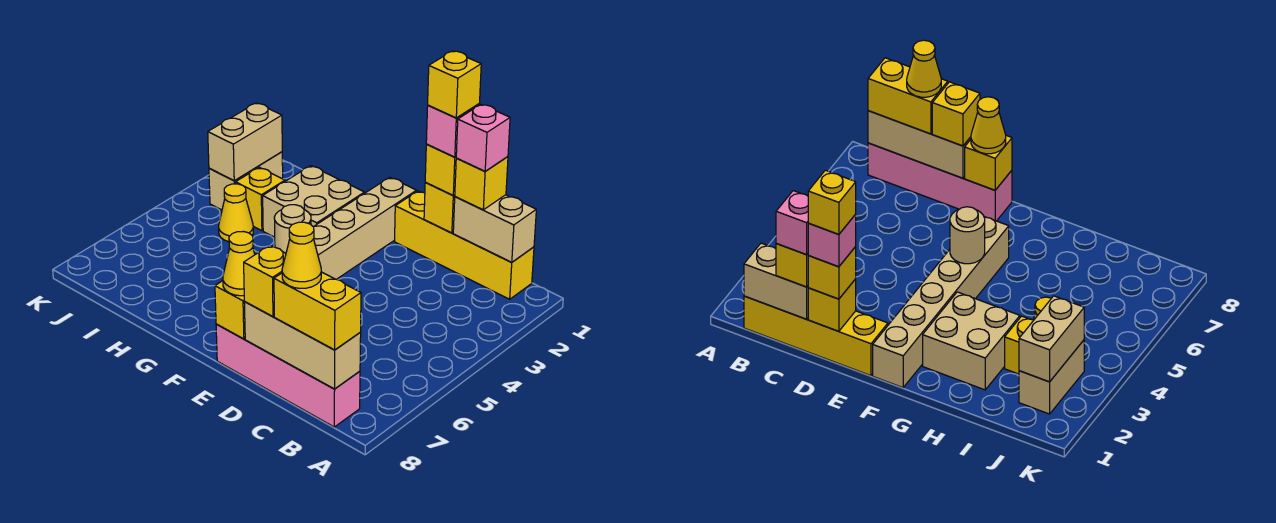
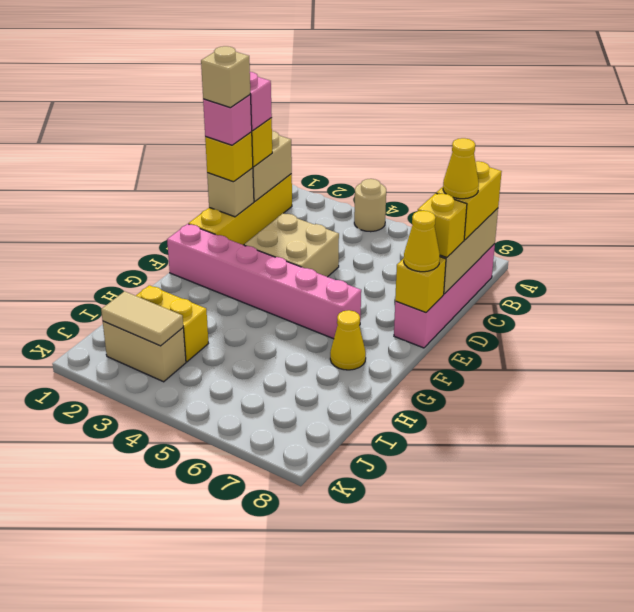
yellow brick D1 level 2 -> tan brick D1 level 2
yellow brick D1 level 5 -> tan brick D1 level 5
tan brick F1:F6 level 1 -> pink brick F1:F6 level 1
tan round brick F5 level 2 -> tan round brick A4 level 1
tan brick G2:H3 level 1 -> tan brick D3:E4 level 1
yellow brick I3 level 1 -> yellow brick I2:I3 level 1
yellow cone I4 level 1 -> yellow cone G7 level 1
tan brick J2:J3 level 2 -> tan tile J2:J3 level 2

